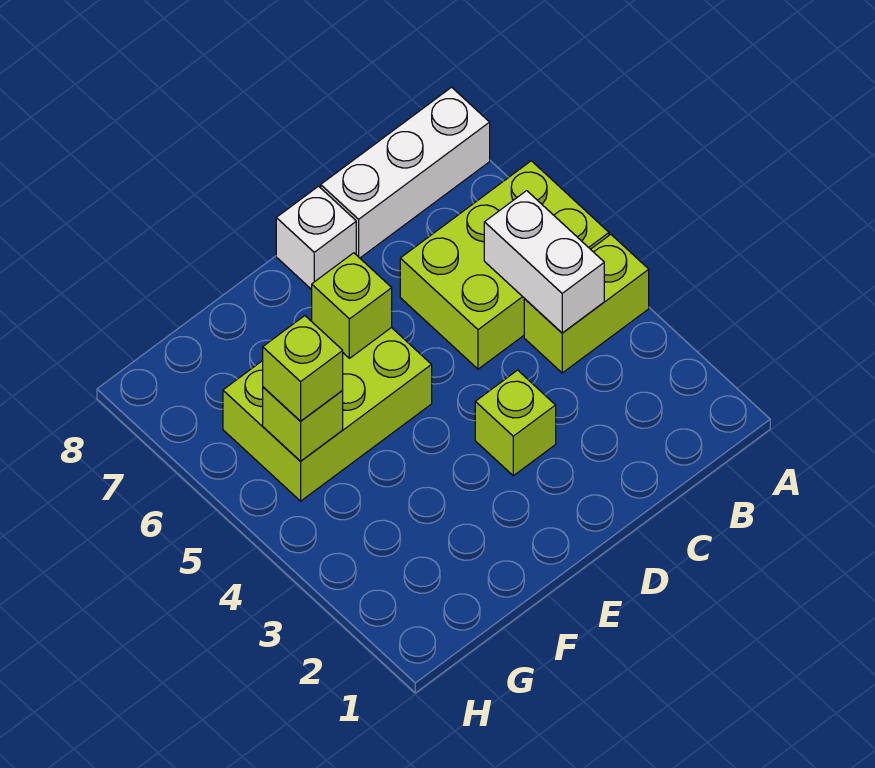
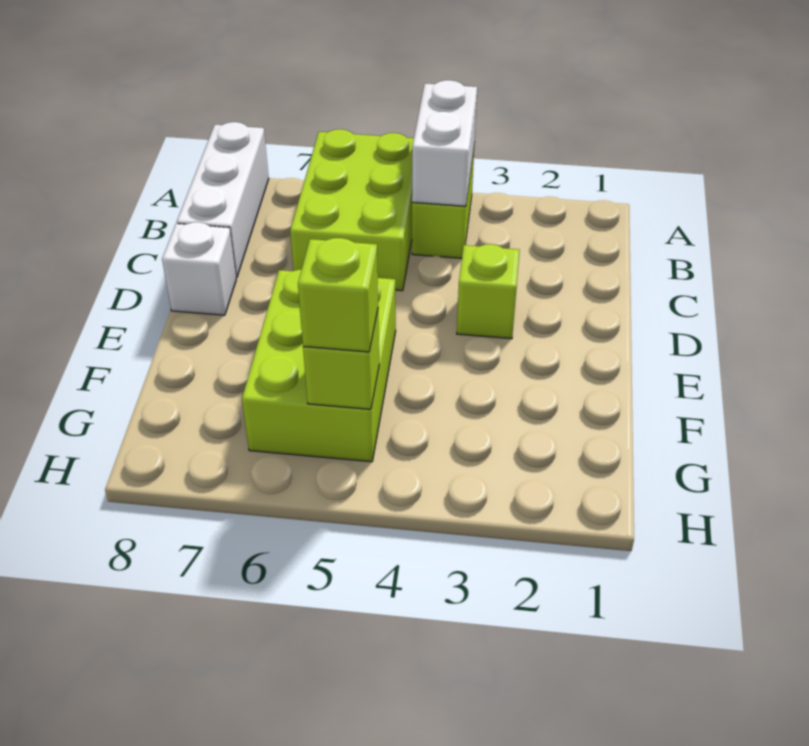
white brick B4:B5 level 2 -> white brick A4:B4 level 2
lime brick E6 level 2 -> none

